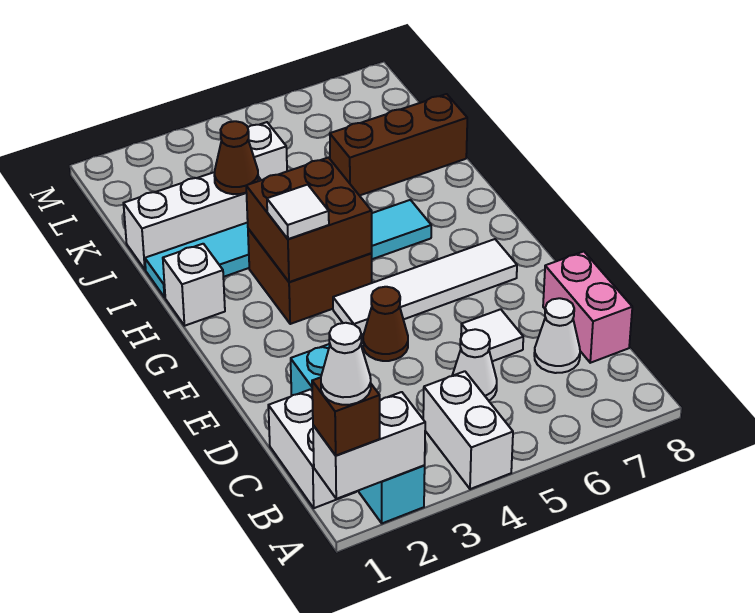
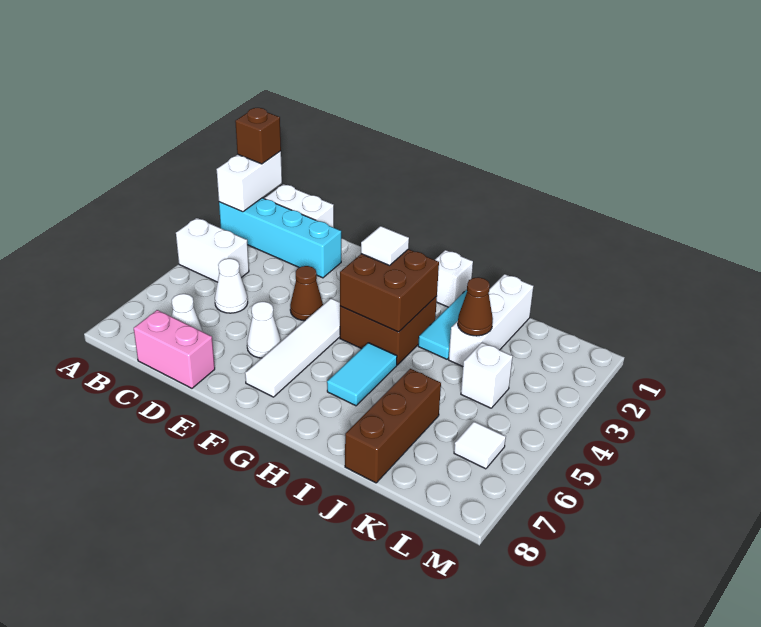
white cone A1 level 4 -> white cone E6 level 1
white tile D6 level 1 -> white tile L6 level 1

